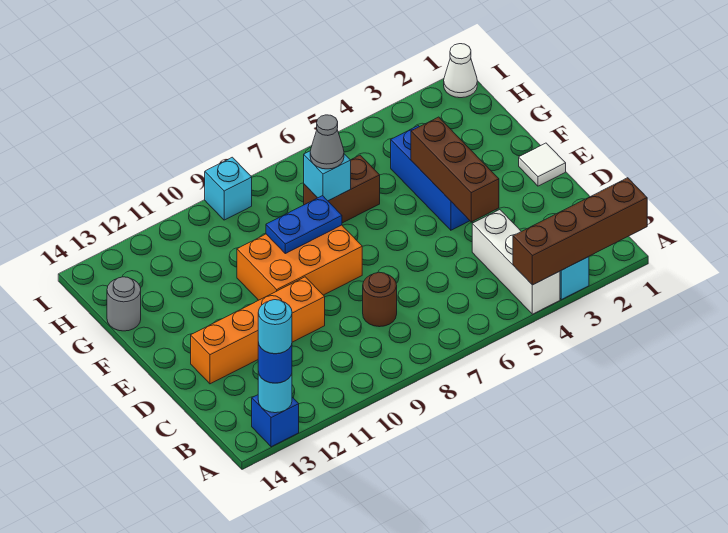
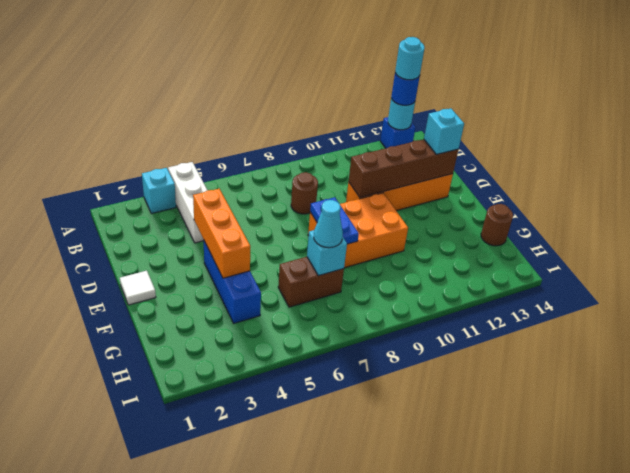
brown brick A1:A4 level 2 -> brown brick D10:D13 level 2
brown brick D4:F4 level 2 -> orange brick D4:F4 level 2
blue plate F8:F9 level 2 -> blue plate E8:F8 level 2
grey cone G7 level 3 -> cyan cone G7 level 3
grey round brick G14 level 1 -> brown round brick G14 level 1
white cone I1 level 1 -> none
cyan brick I9 level 1 -> cyan brick D13 level 3

